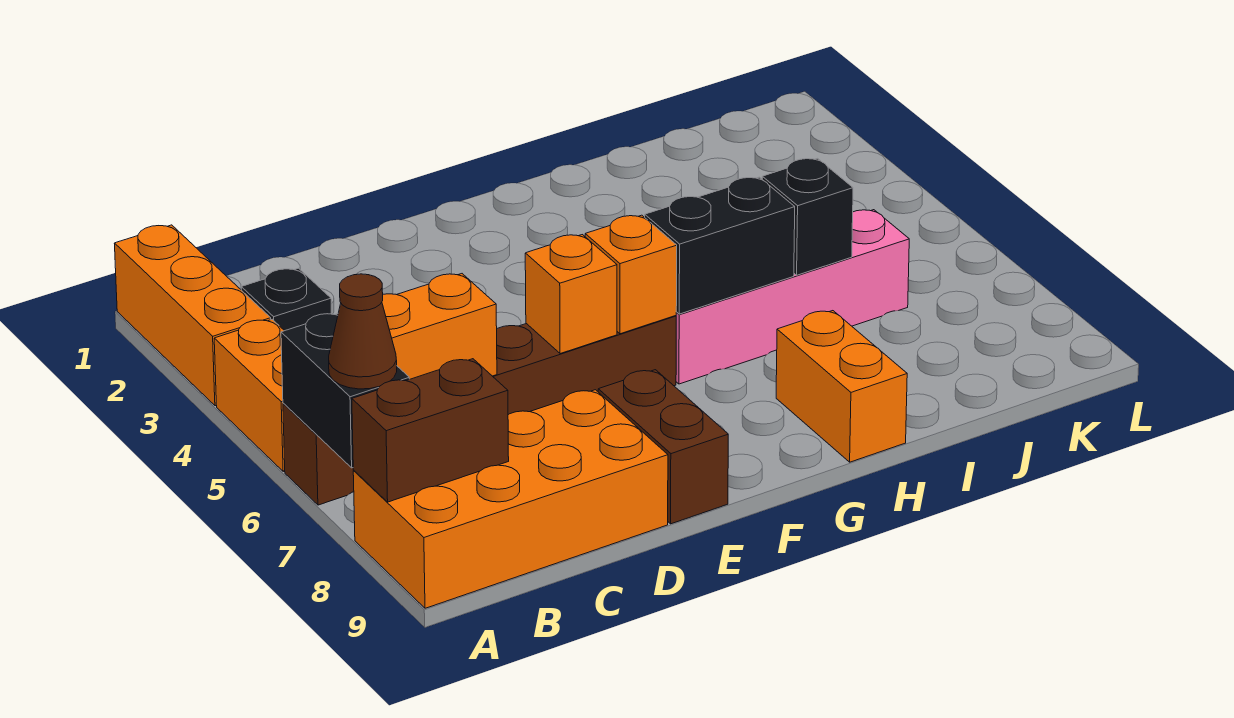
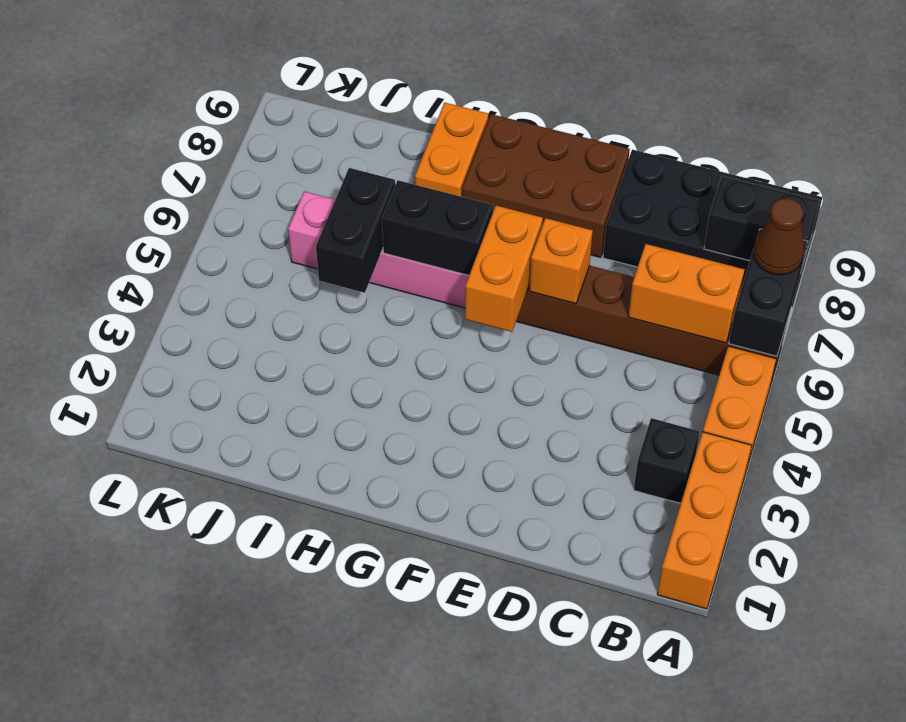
orange brick A8:D9 level 1 -> black brick A8:D9 level 1
brown brick A8:B8 level 2 -> black brick A8:B8 level 2
brown brick E8:E9 level 1 -> brown brick E8:G9 level 1
orange brick F6 level 2 -> orange brick F5:F6 level 2
black brick I6 level 2 -> black brick I5:I6 level 2

